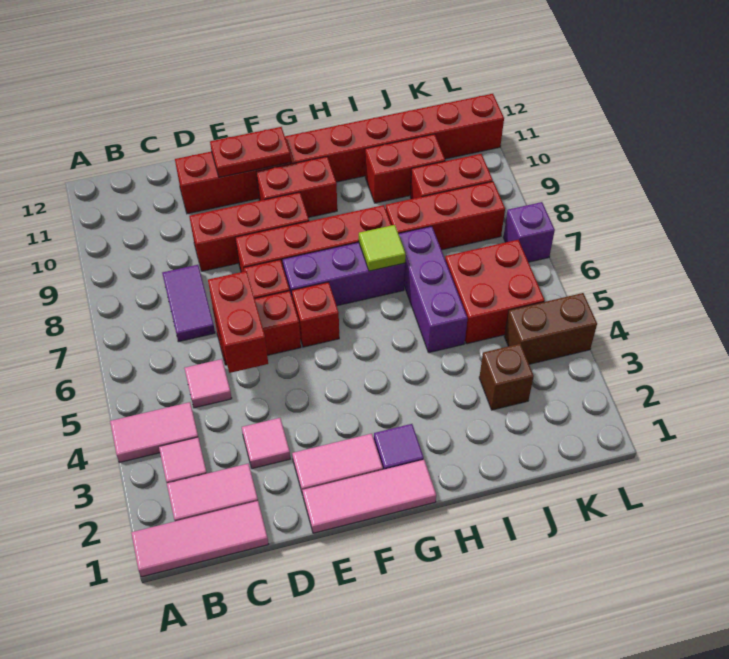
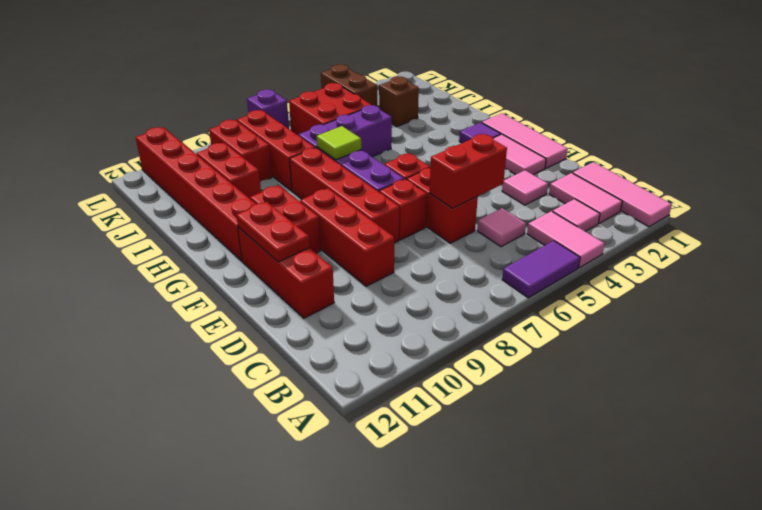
purple tile C7:C8 level 1 -> purple tile A5:A6 level 1

